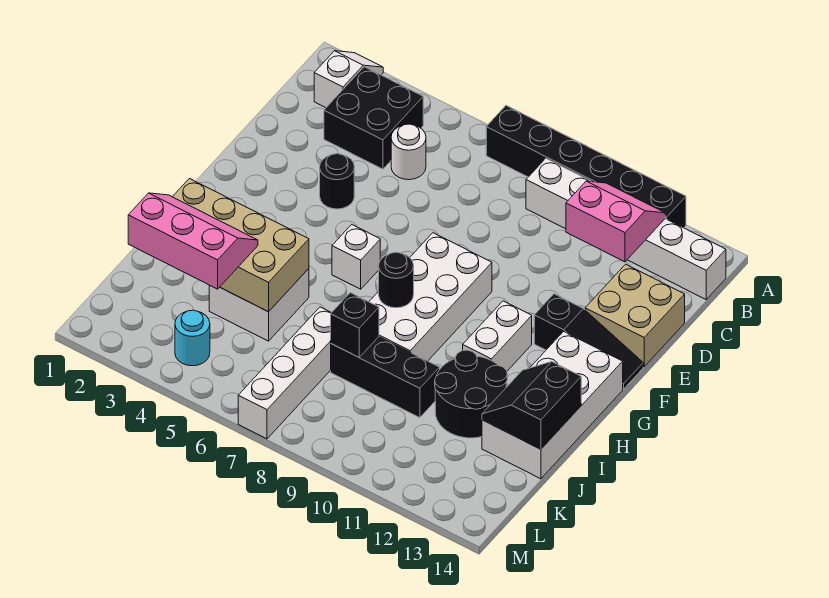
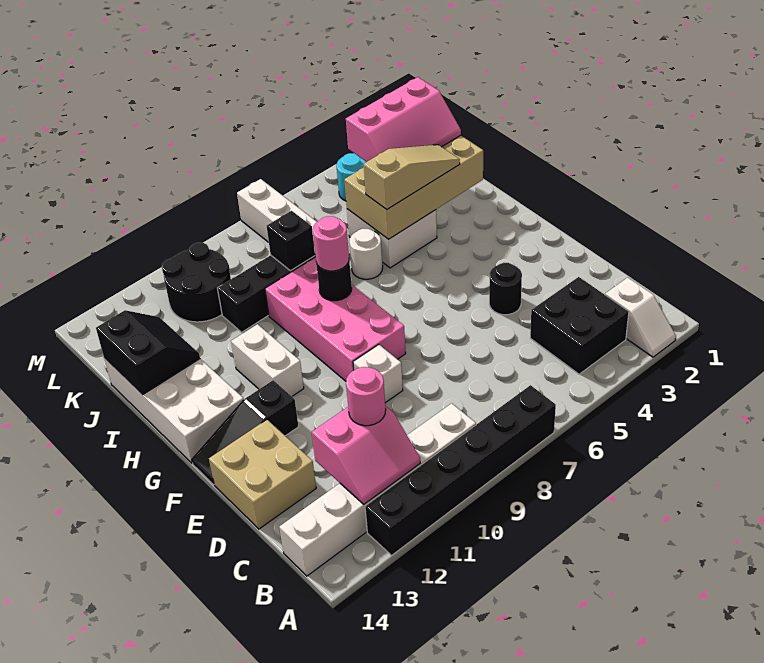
white round brick C5 level 1 -> white round brick I6 level 1
none -> pink round brick C11 level 3
white brick F8:I9 level 1 -> pink brick F8:I9 level 1
white brick G6 level 1 -> white brick E9 level 1
none -> pink round brick H8 level 3
none -> tan slope I3:I5 level 3 top 5
black round brick I11:J12 level 1 -> black round brick K10:L11 level 1

